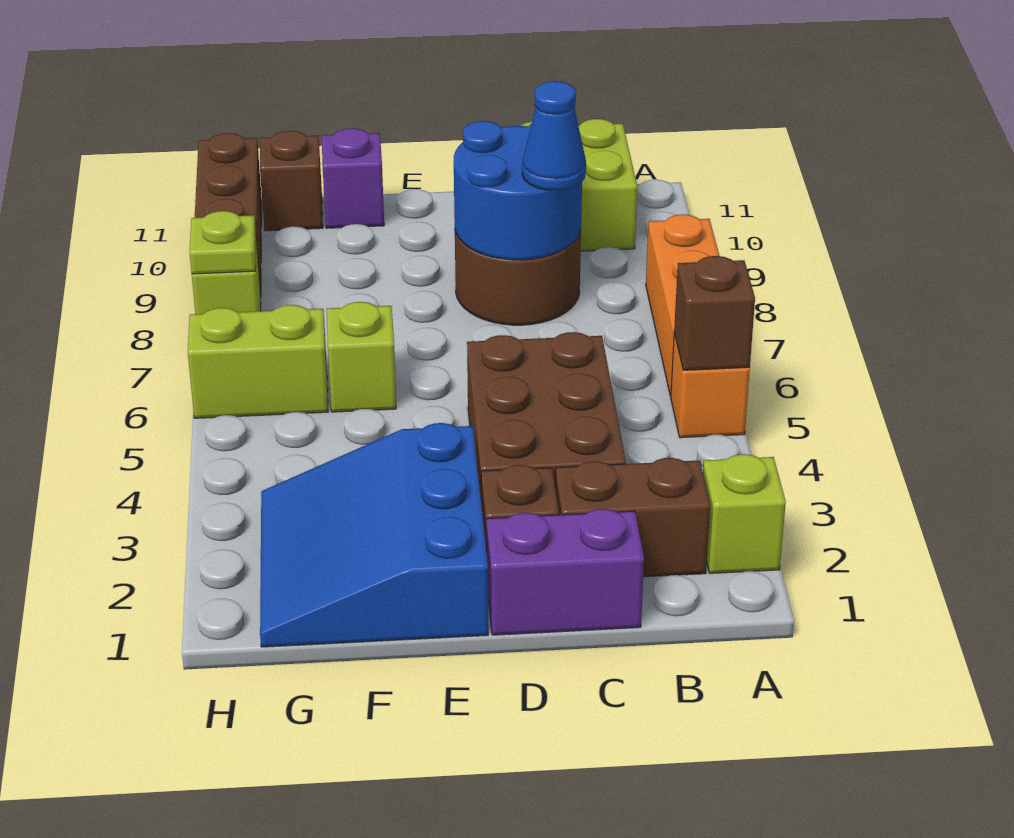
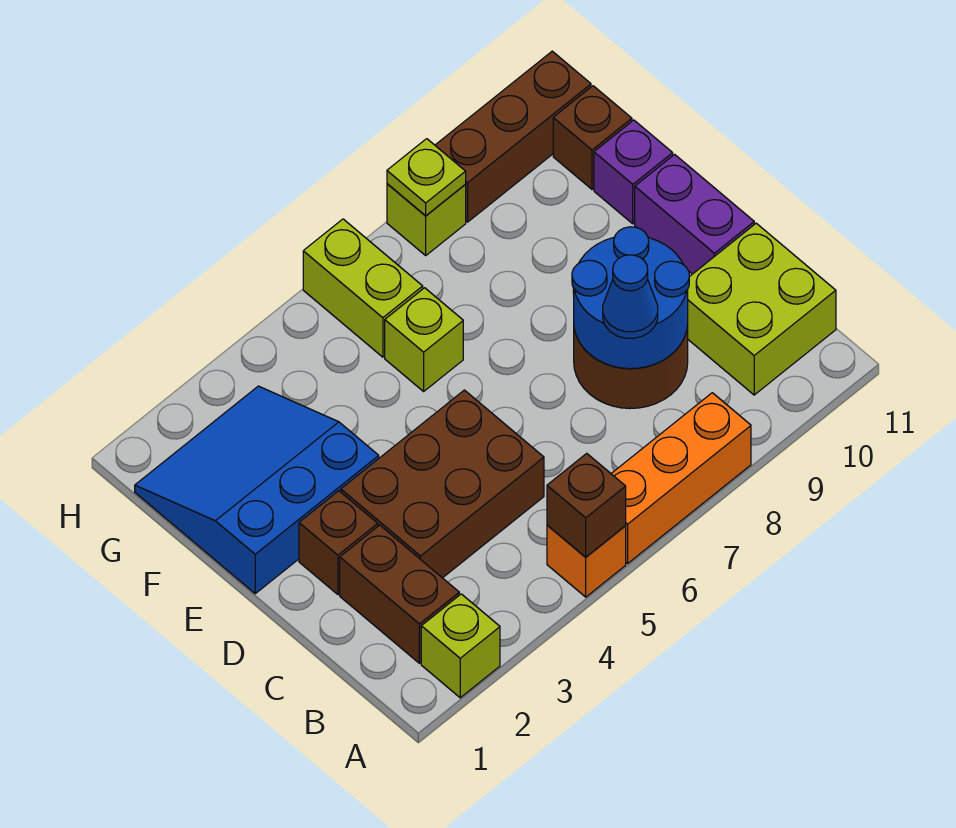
purple brick C1:D1 level 1 -> purple brick D11:E11 level 1

